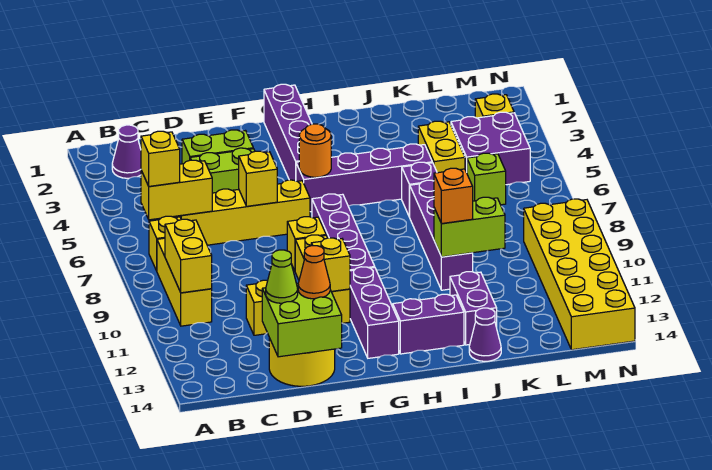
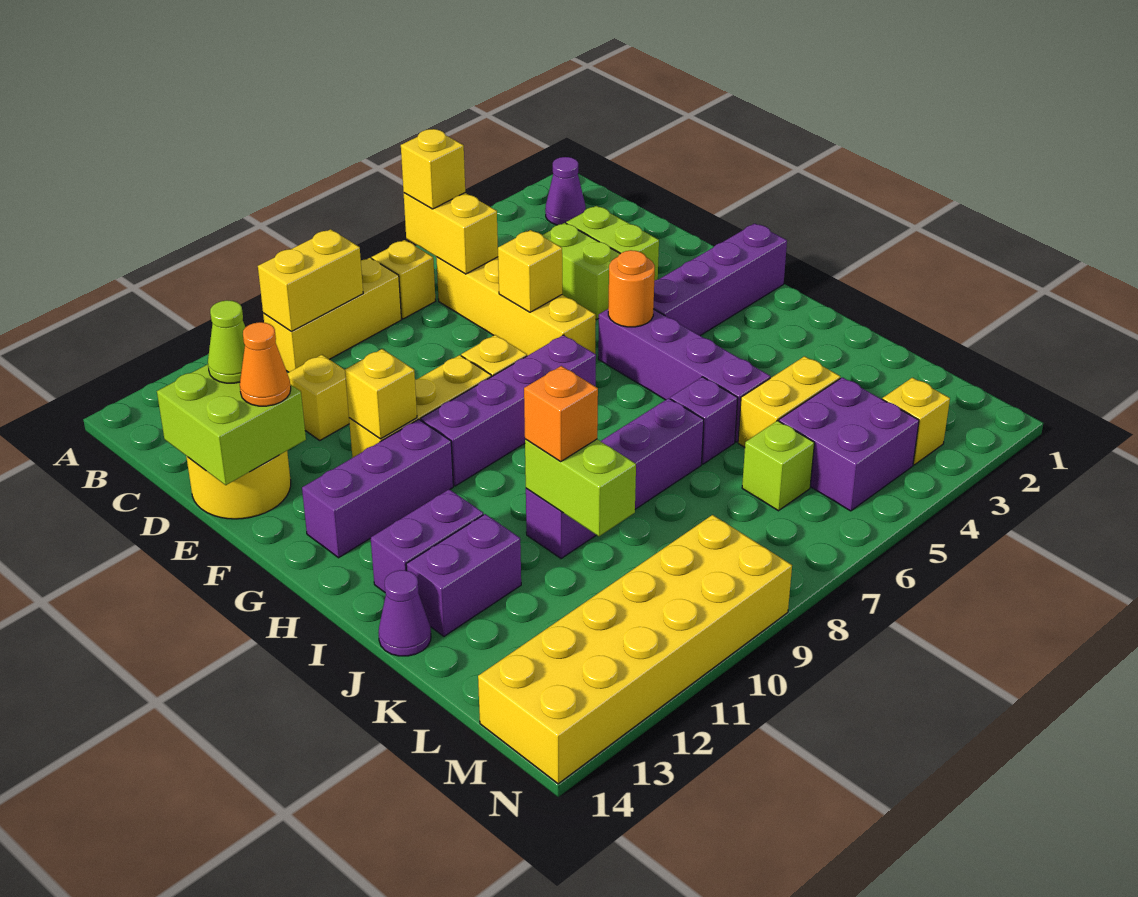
purple brick H13:I13 level 1 -> purple brick I12:I13 level 1

